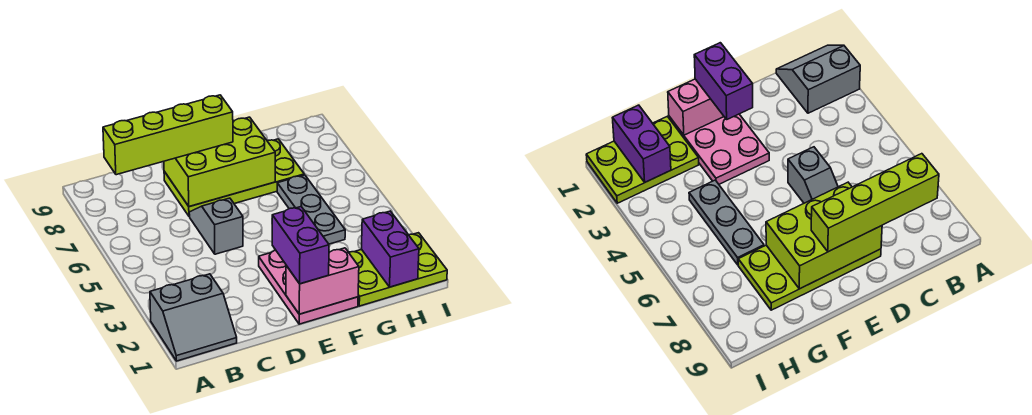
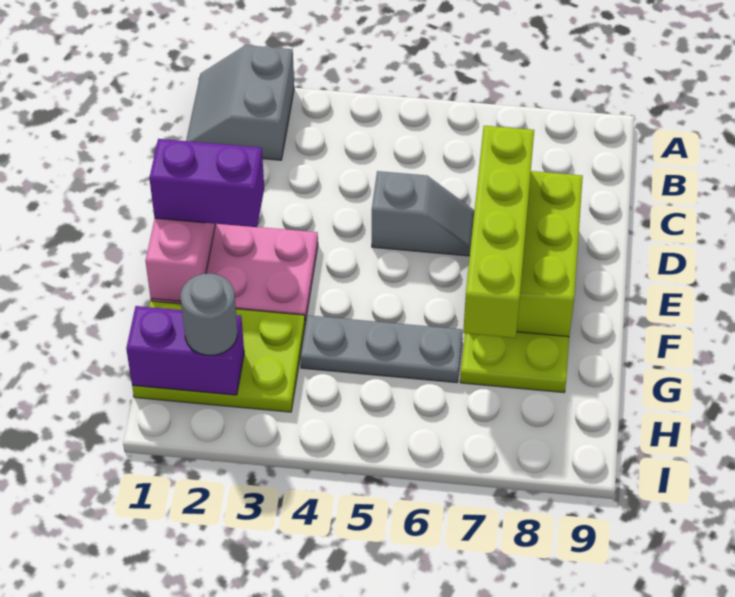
lime brick B8:E8 level 3 -> lime brick D7:G7 level 3
lime plate G1:I2 level 1 -> lime plate G1:H3 level 1
none -> grey round brick H2 level 3

